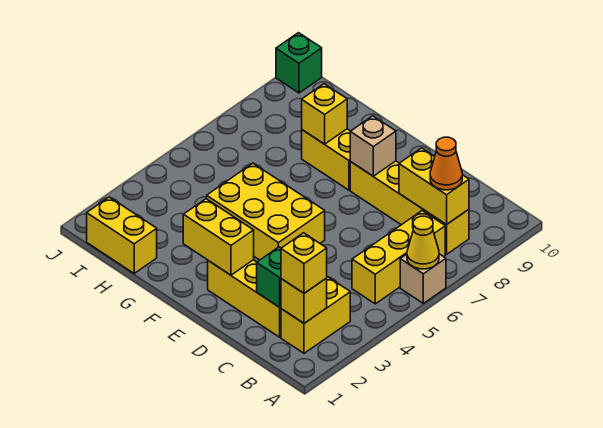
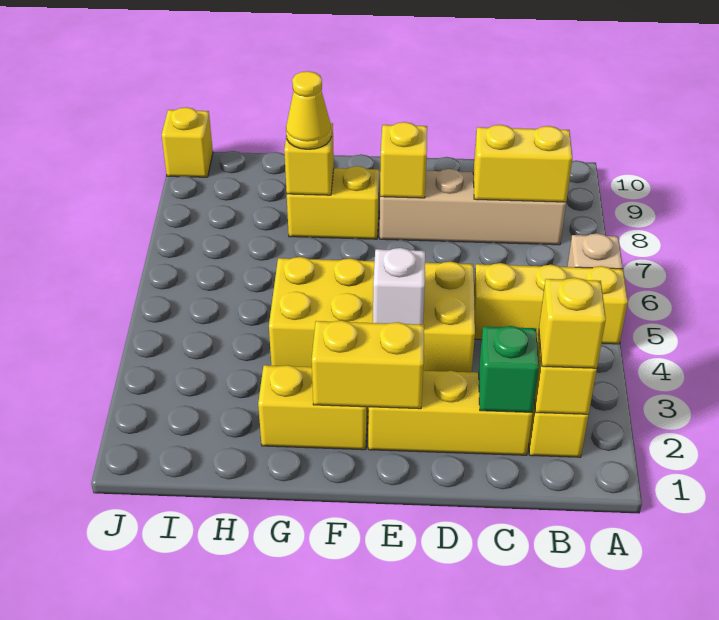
yellow cone A6 level 2 -> yellow cone G8 level 3
yellow brick B5:B7 level 1 -> yellow brick A5:C5 level 1
yellow brick B8:E8 level 1 -> tan brick B8:E8 level 1
orange cone B8 level 3 -> none
yellow brick E4:G5 level 1 -> yellow brick D4:G5 level 1
none -> white brick E4 level 2
tan brick E8 level 2 -> yellow brick E8 level 2
yellow brick H1:I1 level 1 -> yellow brick F2:G2 level 1
green brick J10 level 1 -> yellow brick J10 level 1

